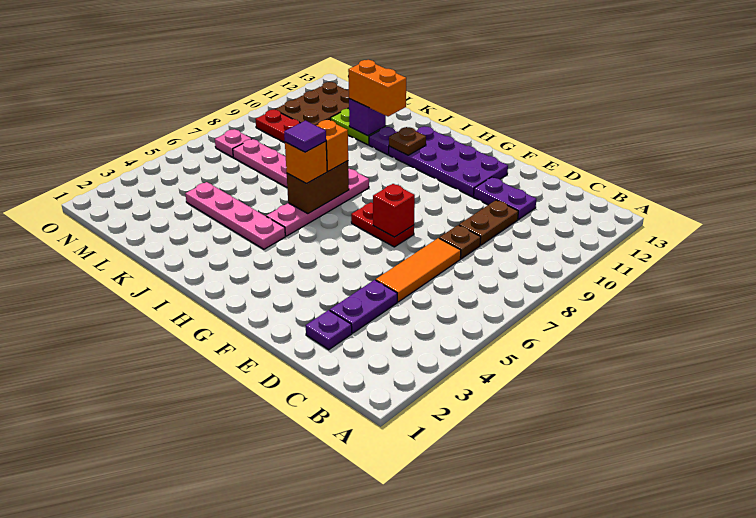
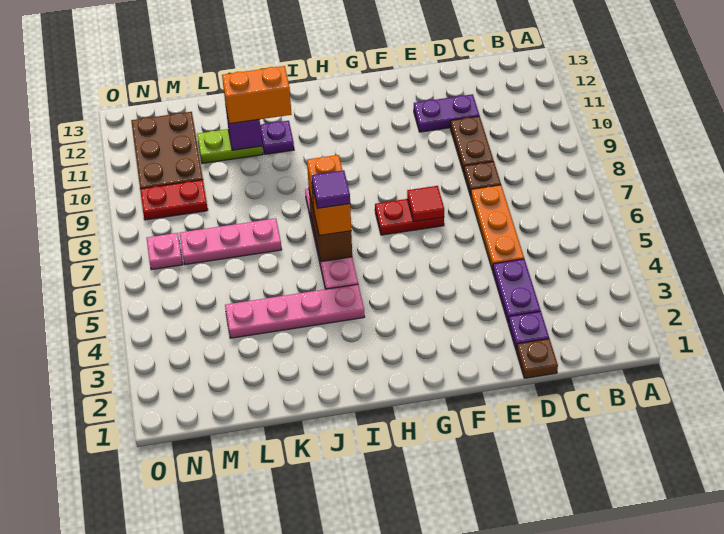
orange tile D5:D7 level 1 -> orange plate D5:D7 level 1
red brick F7 level 2 -> red tile F7 level 2
purple plate F11:I12 level 1 -> none
brown plate I11 level 2 -> brown plate D1 level 1

